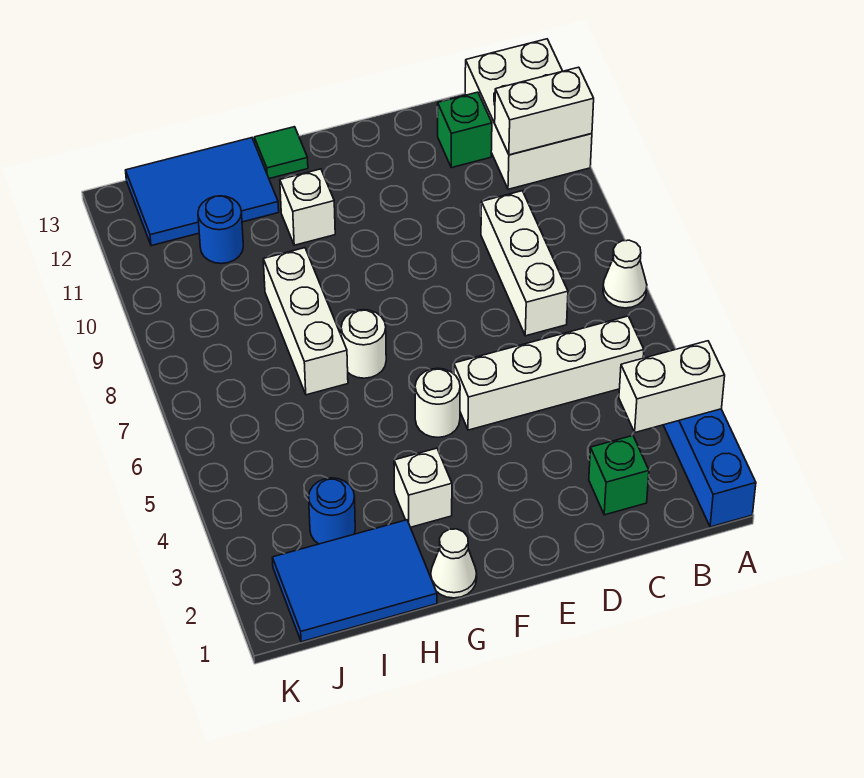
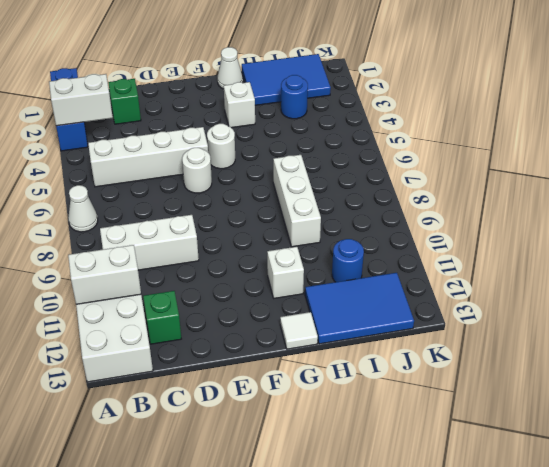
white brick C7:C9 level 1 -> white brick B9:D9 level 1
white round brick G7 level 1 -> white round brick E6 level 1
green tile G13 level 1 -> white tile G13 level 1

